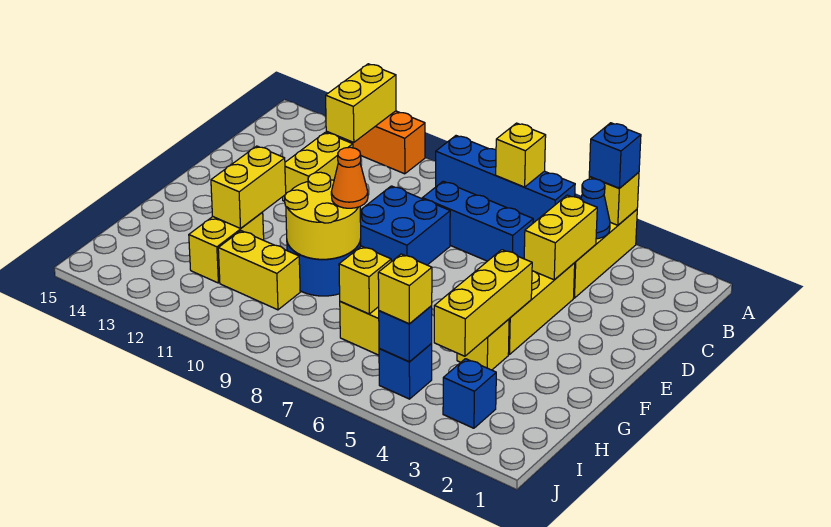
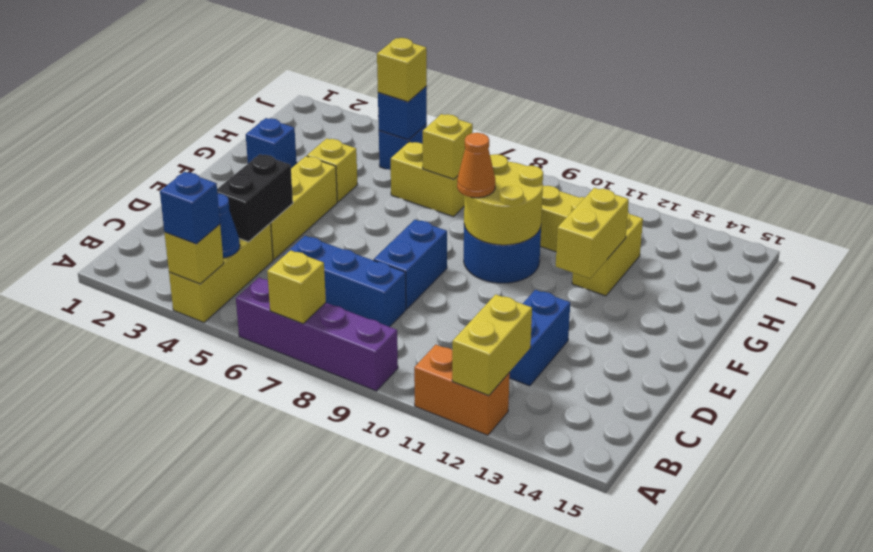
blue brick A6:A9 level 1 -> purple brick A6:A9 level 1
yellow brick C4:D4 level 2 -> black brick C4:D4 level 2
yellow brick C12:D12 level 1 -> blue brick C12:D12 level 1
blue brick D8:E9 level 1 -> blue brick D8:E8 level 1
yellow brick F4:H4 level 2 -> none
blue brick I3 level 1 -> blue brick G2 level 1

